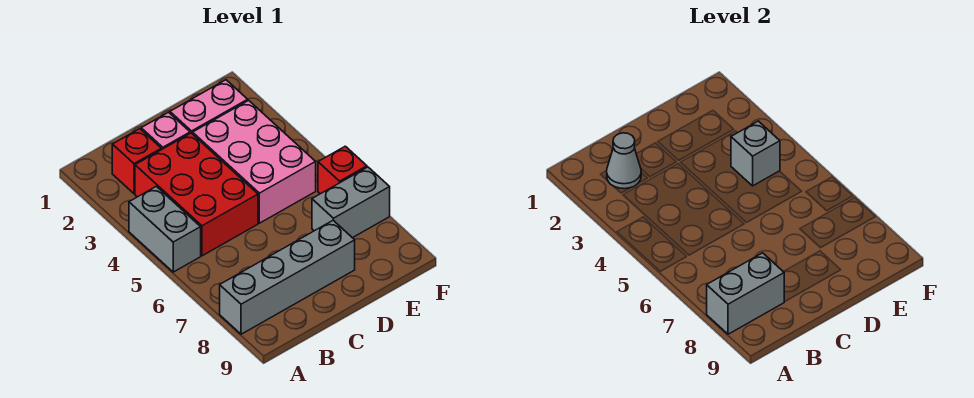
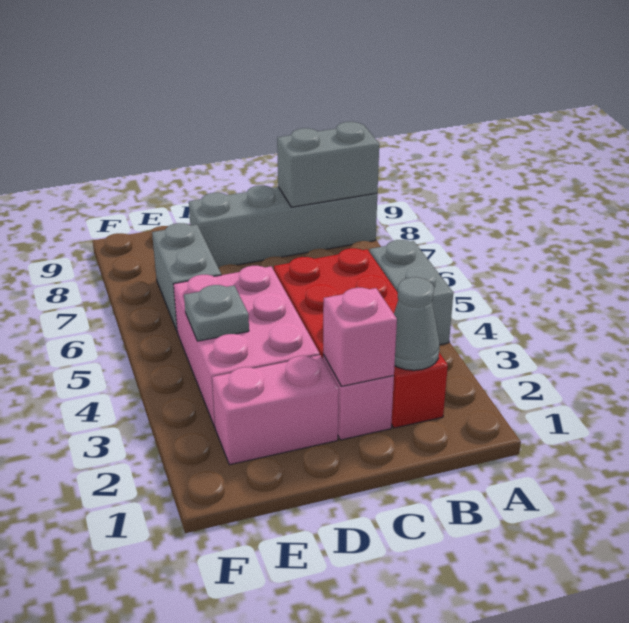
none -> pink brick C2 level 2
grey brick E4 level 2 -> grey plate E4 level 2
grey brick E7:F7 level 1 -> grey brick E6:E7 level 1
red brick F6 level 1 -> none

